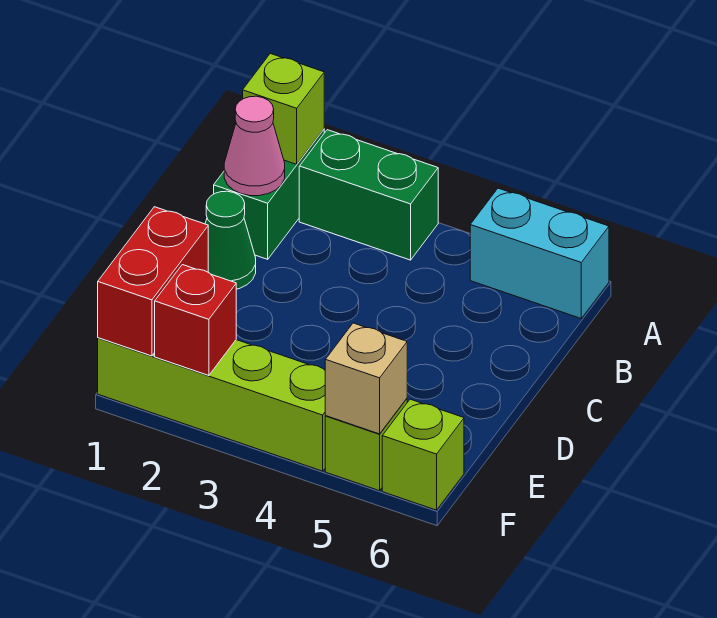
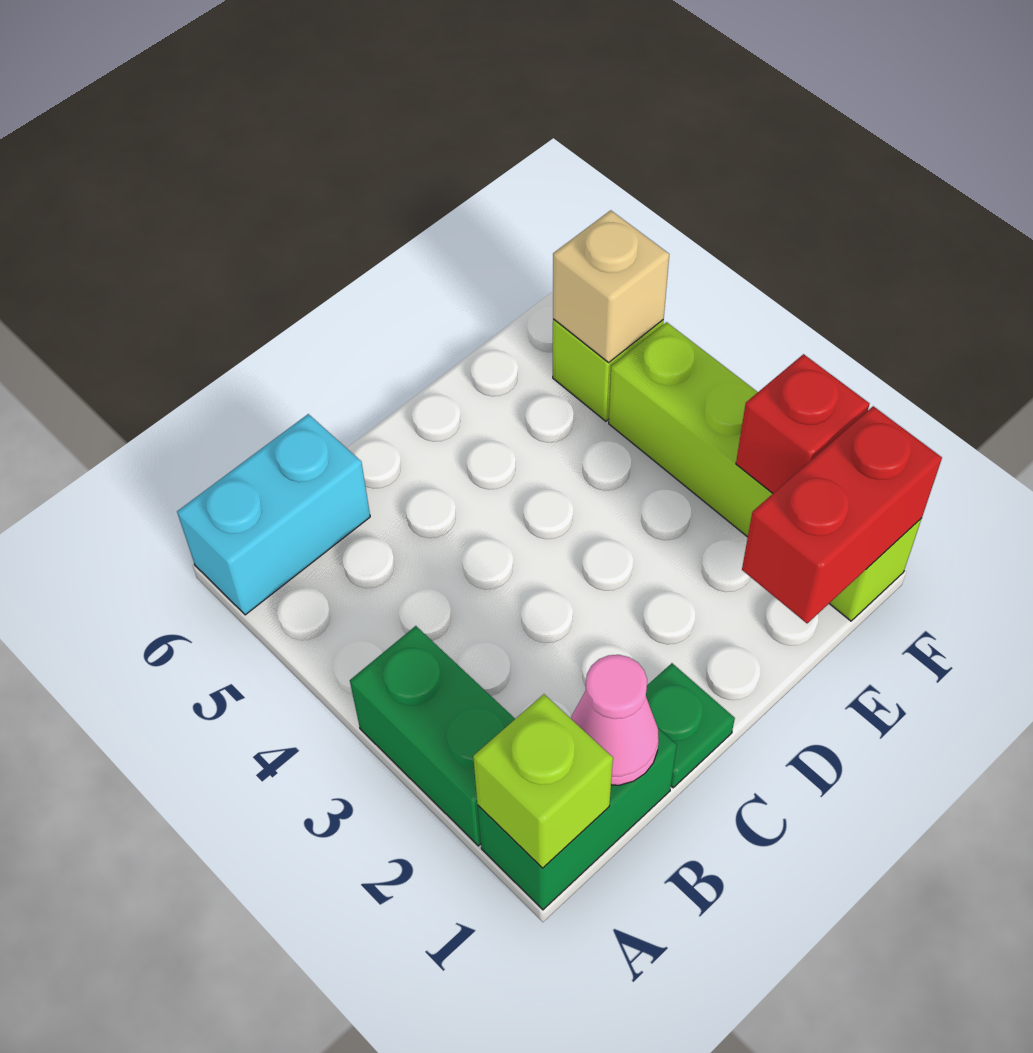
cyan brick A5:A6 level 1 -> cyan brick A6:B6 level 1
green cone C1 level 1 -> green plate C1 level 1
lime brick F6 level 1 -> none

